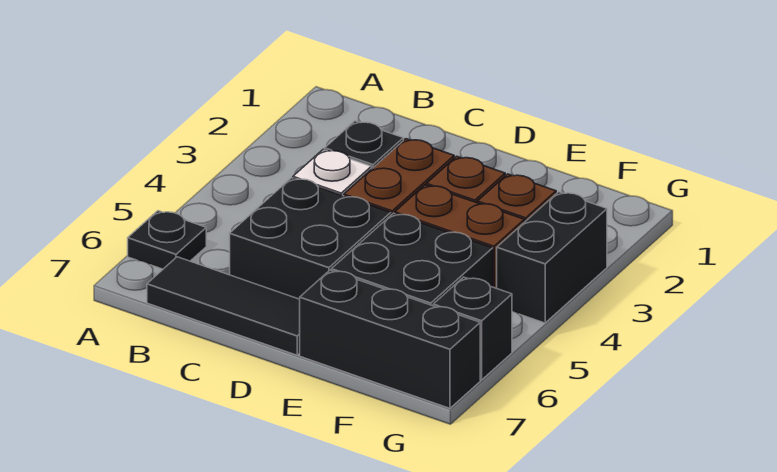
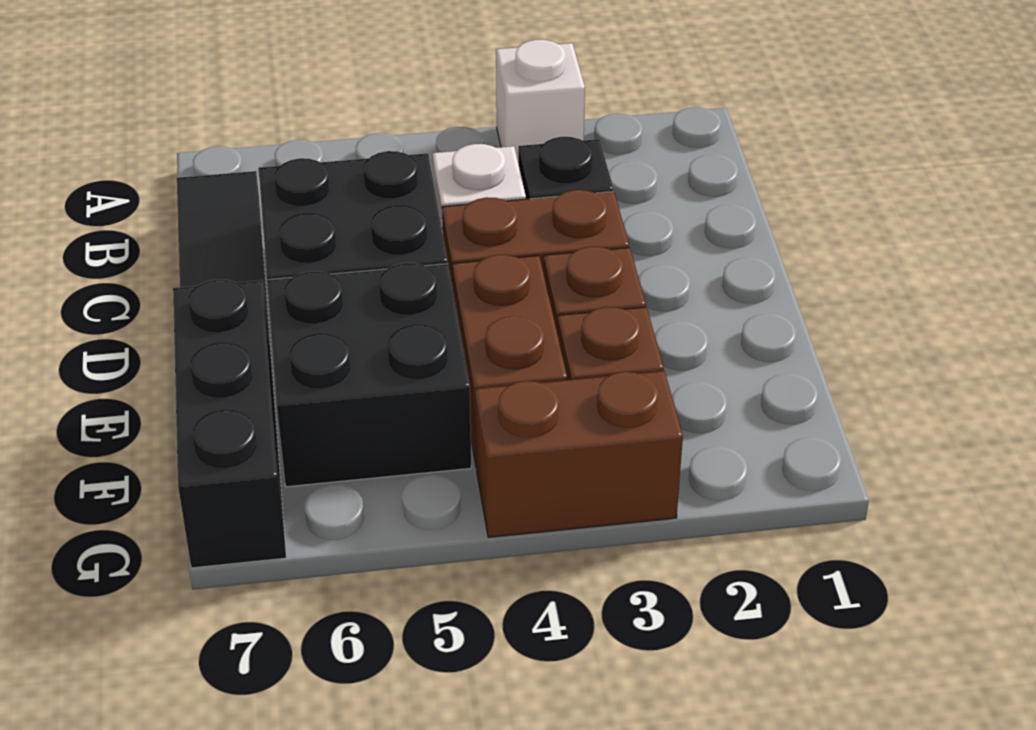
none -> white brick A3 level 1
black plate A6 level 1 -> none
black brick G3:G4 level 1 -> brown brick G3:G4 level 1
black brick G6 level 1 -> none

